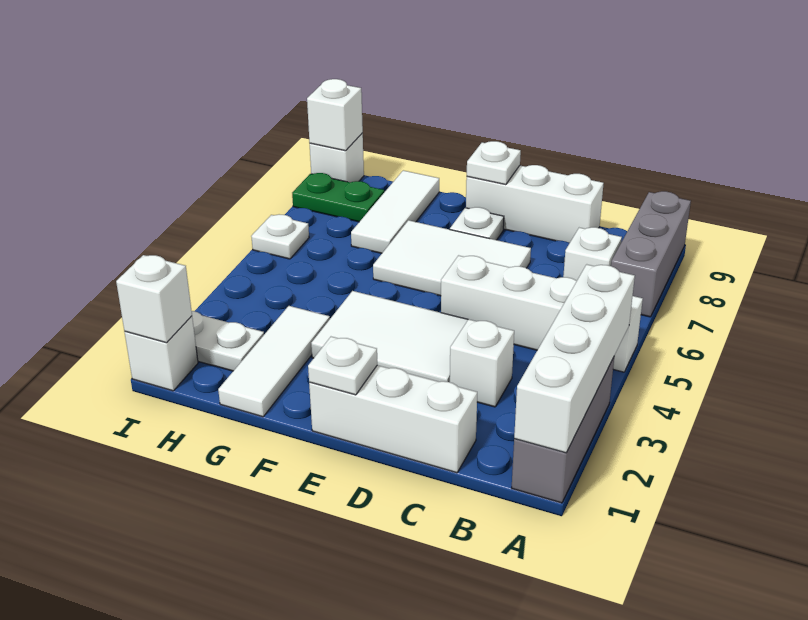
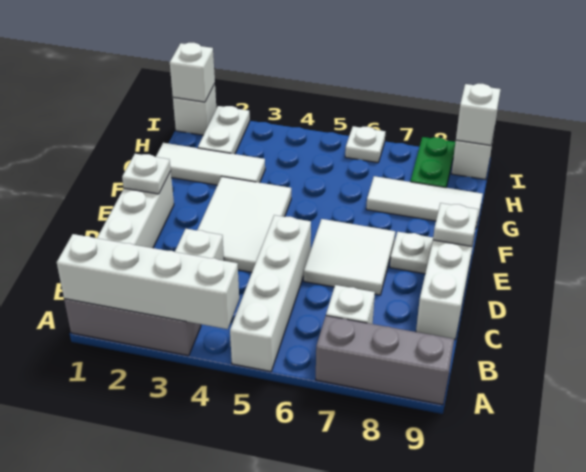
white tile D6:F7 level 1 -> white tile D6:E7 level 1

